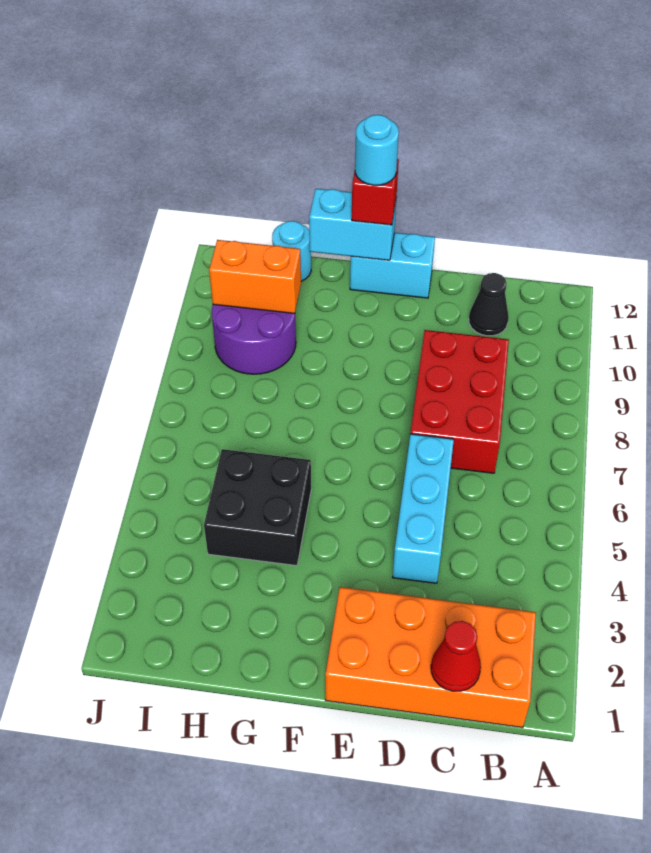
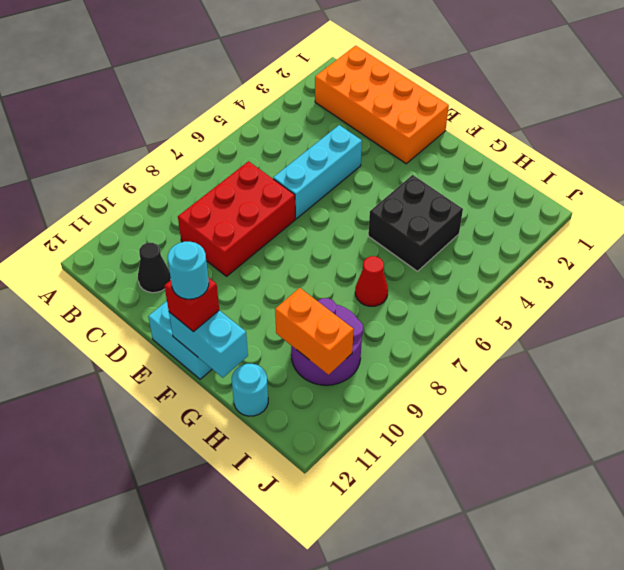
red cone C1 level 2 -> red cone H7 level 1

